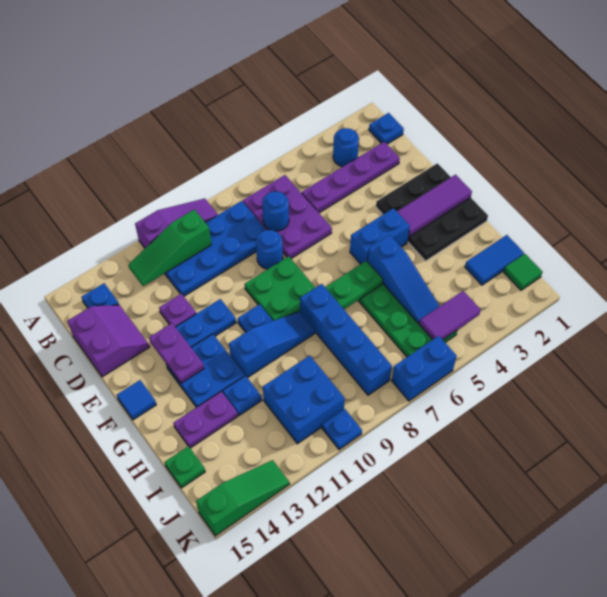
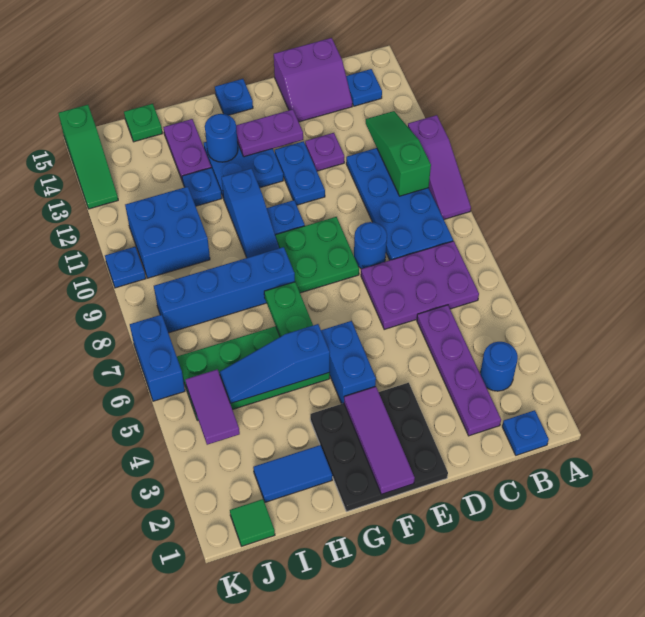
blue round brick C7 level 2 -> blue round brick G13 level 2
blue tile F15 level 1 -> blue plate F15 level 1
blue tile I1:I2 level 1 -> blue tile H2:I2 level 1

